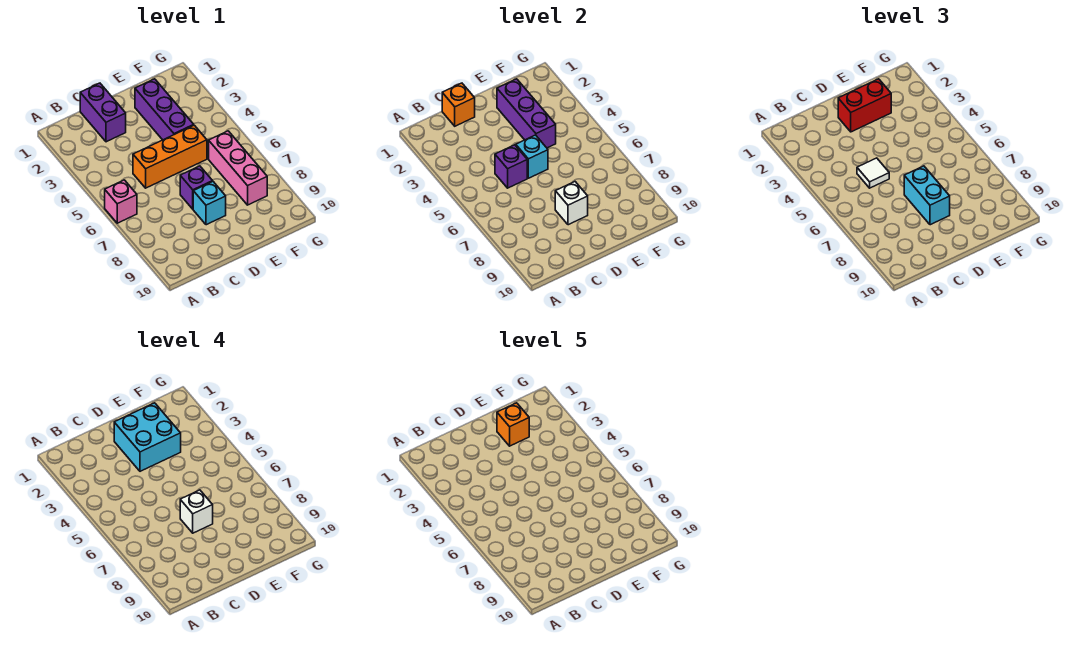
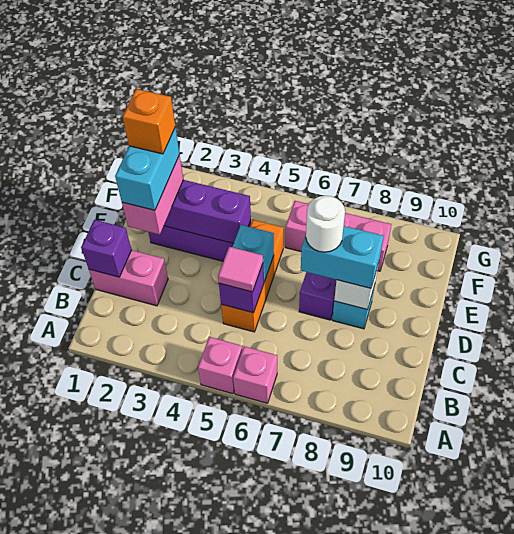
none -> pink brick A5 level 1
purple brick C1:C2 level 1 -> pink brick C1:C2 level 1
orange brick C1 level 2 -> purple brick C1 level 2
white tile C5 level 3 -> pink tile C5 level 3
red brick D2:E2 level 3 -> pink brick D2:E2 level 3
cyan brick D2:E3 level 4 -> cyan brick D2:E2 level 4
white brick D7 level 4 -> white round brick D7 level 4

